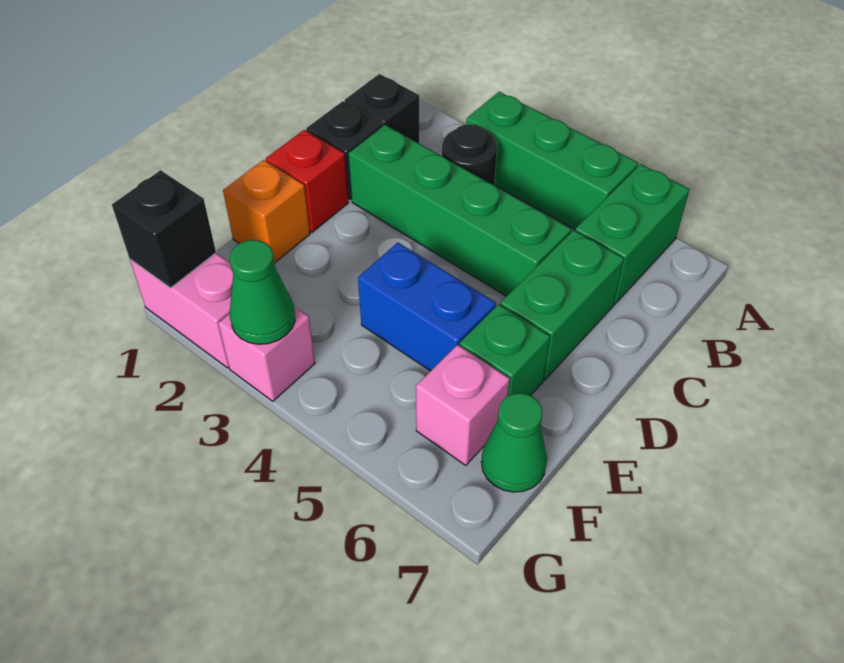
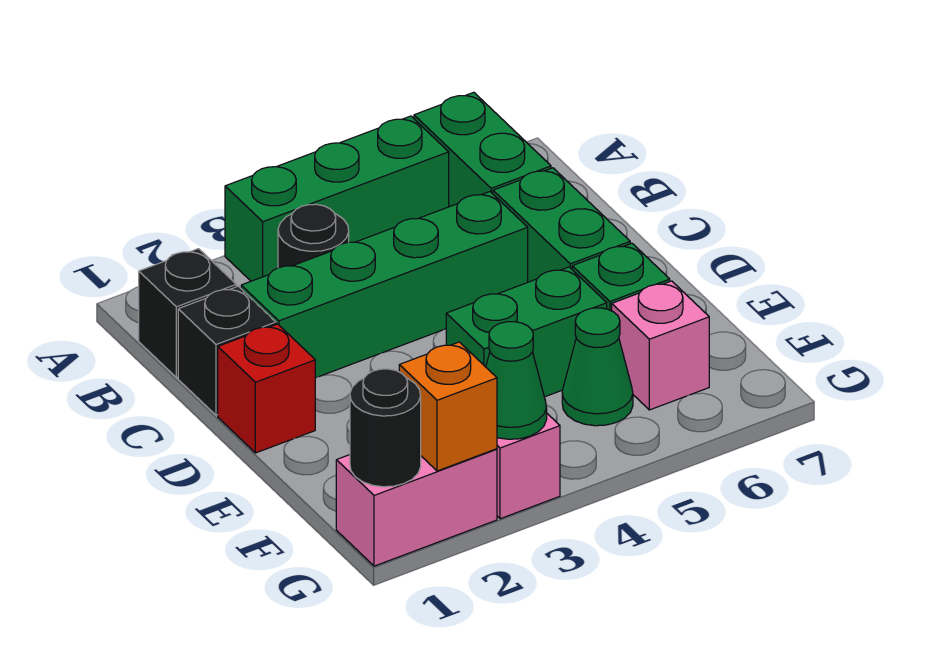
orange brick E1 level 1 -> orange brick G2 level 2
blue brick E4:E5 level 1 -> green brick E4:E5 level 1
green cone F7 level 1 -> green cone F5 level 1
black brick G1 level 2 -> black round brick G1 level 2

